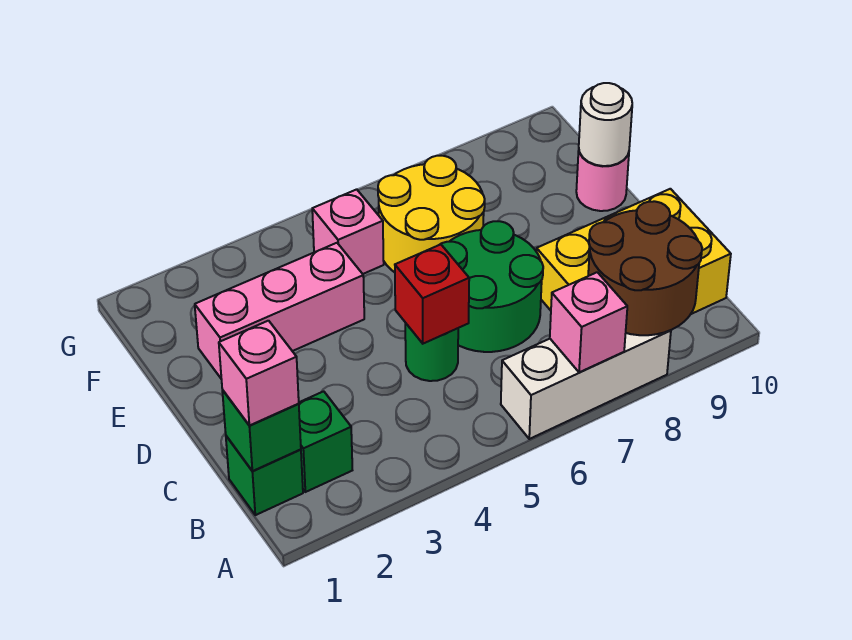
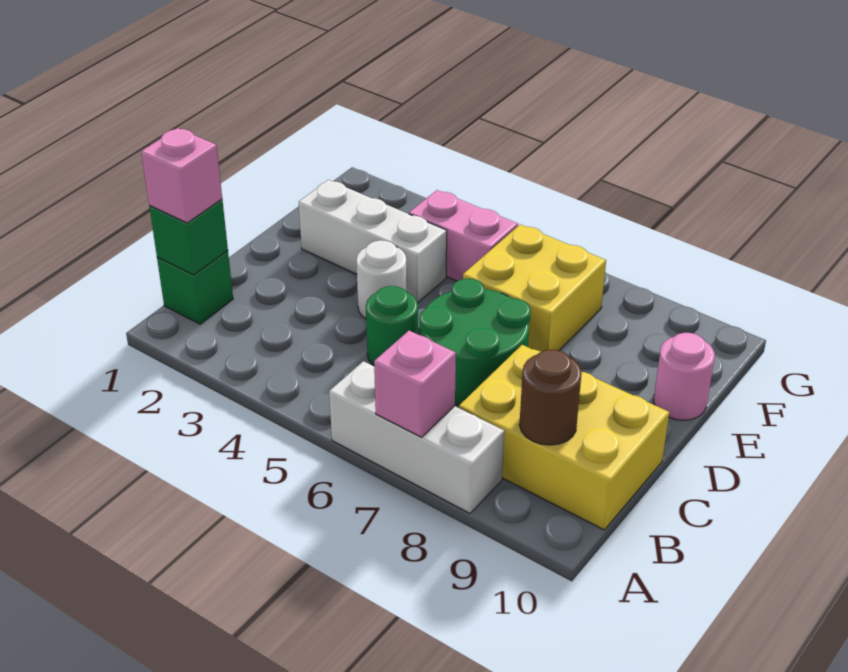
brown round brick A8:B9 level 2 -> brown round brick B9 level 2
green brick B2 level 1 -> none
red brick C5 level 2 -> none
pink brick E2:E4 level 1 -> white brick E2:E4 level 1
yellow round brick E6:F7 level 1 -> yellow brick E6:F7 level 1
white round brick E10 level 2 -> white round brick D4 level 1
pink brick F5 level 1 -> pink brick F4:F5 level 1

